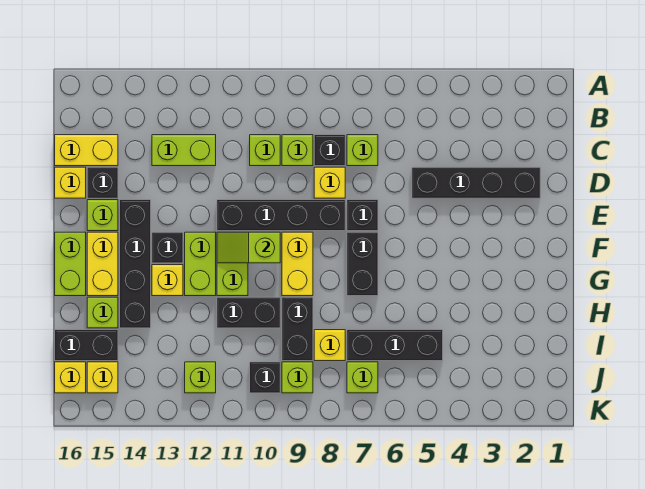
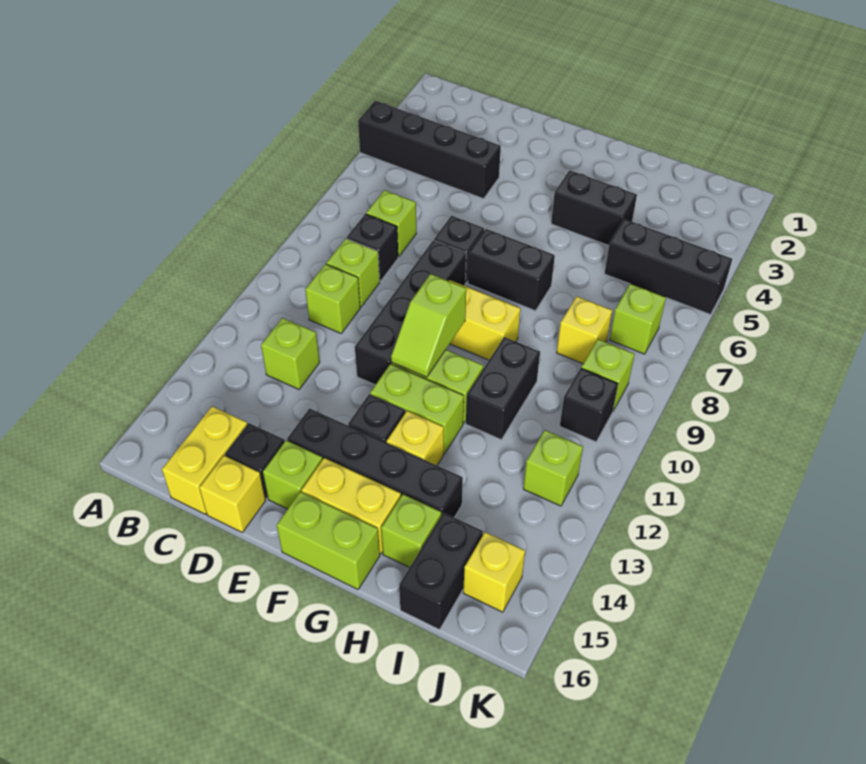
lime brick C12:C13 level 1 -> lime brick C12 level 1
black brick D2:D5 level 1 -> black brick A4:D4 level 1
yellow brick D8 level 1 -> none
black brick H9:I9 level 1 -> black brick G4:H4 level 1
black brick I5:I7 level 1 -> black brick I5:K5 level 1
yellow brick J16 level 1 -> none

